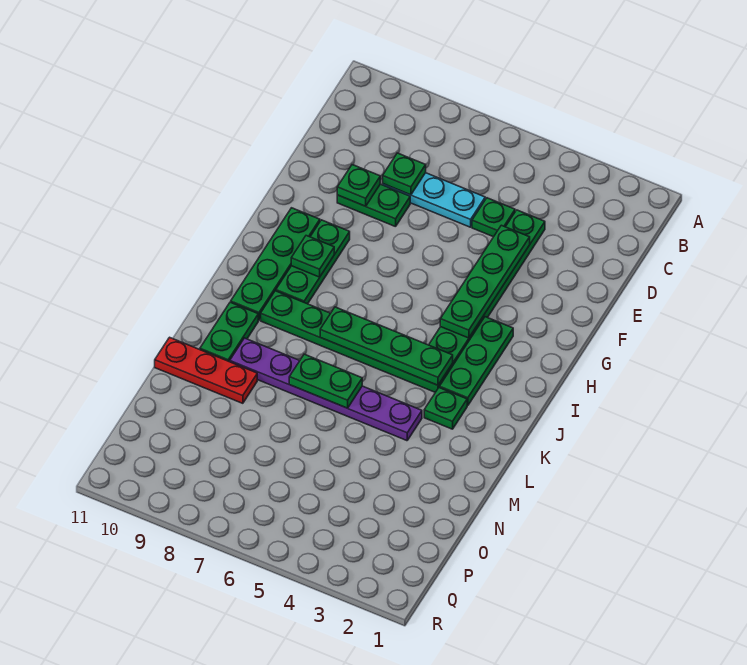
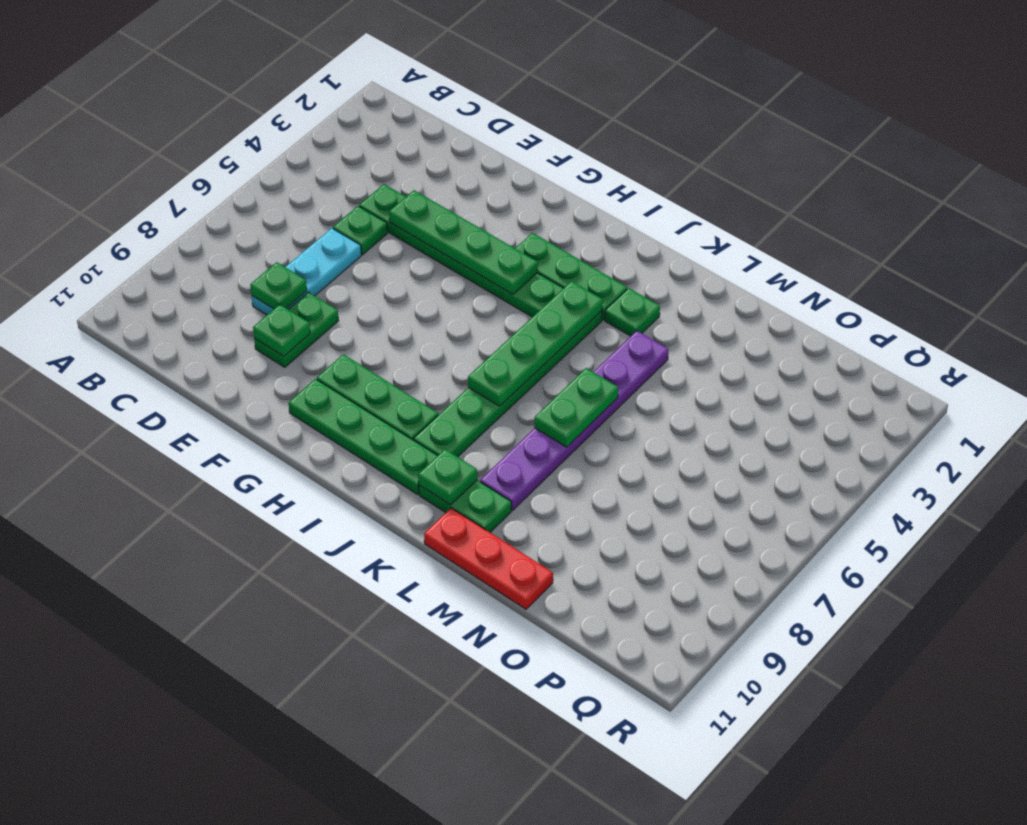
green plate H9 level 2 -> green plate K10 level 2
red plate M9:M11 level 1 -> red plate L11:N11 level 1

